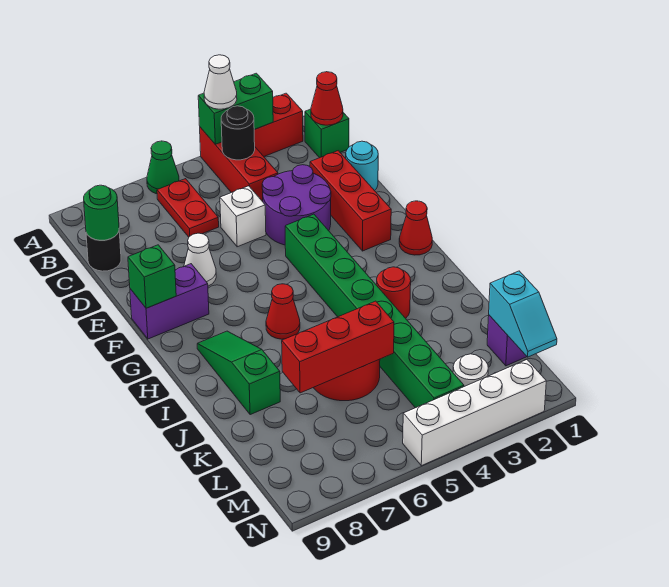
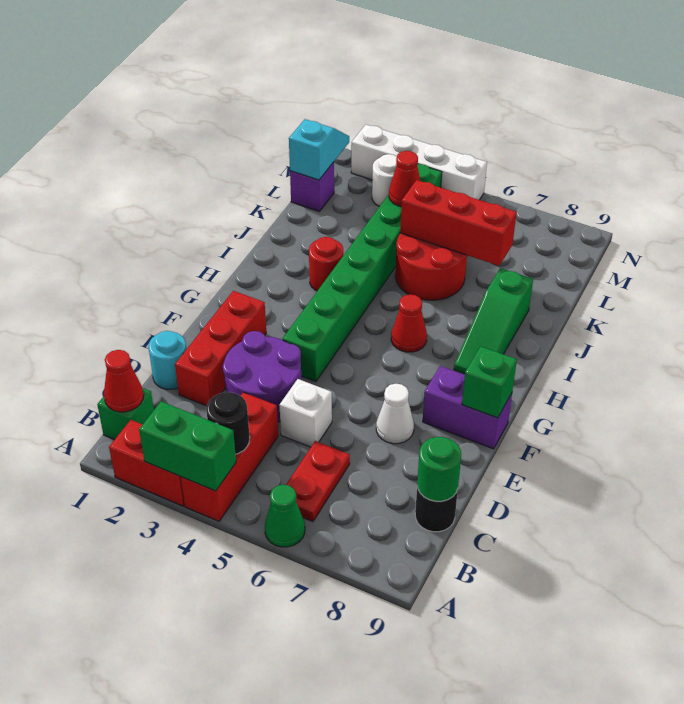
white cone A4 level 3 -> none
red cone G1 level 1 -> red cone L4 level 2

